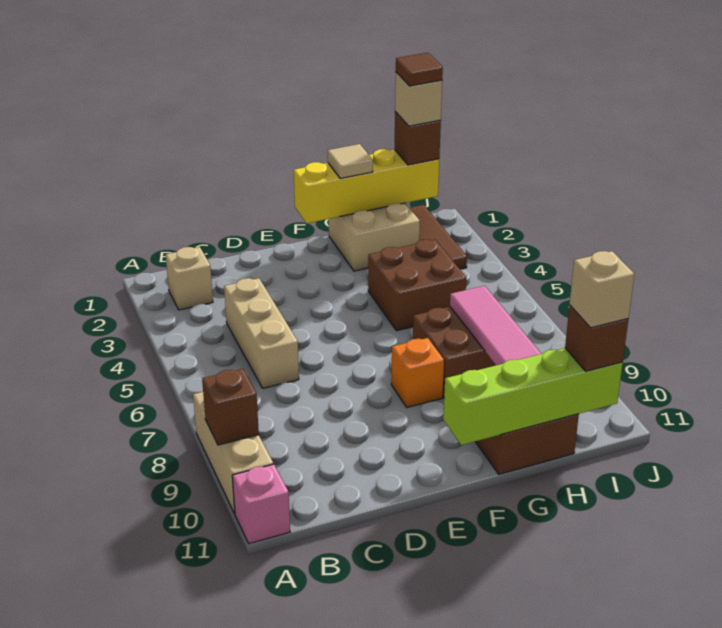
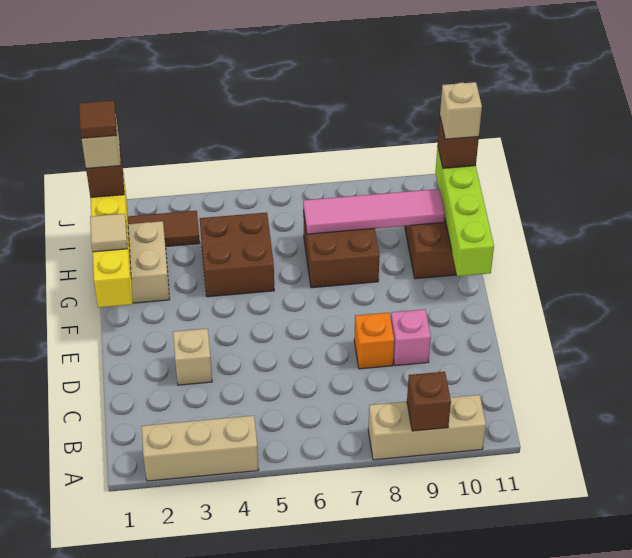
pink brick A11 level 1 -> pink brick D9 level 1
tan brick B2 level 1 -> tan brick D3 level 1
tan brick C4:C6 level 1 -> tan brick A2:A4 level 1
orange brick F8 level 1 -> orange brick D8 level 1

